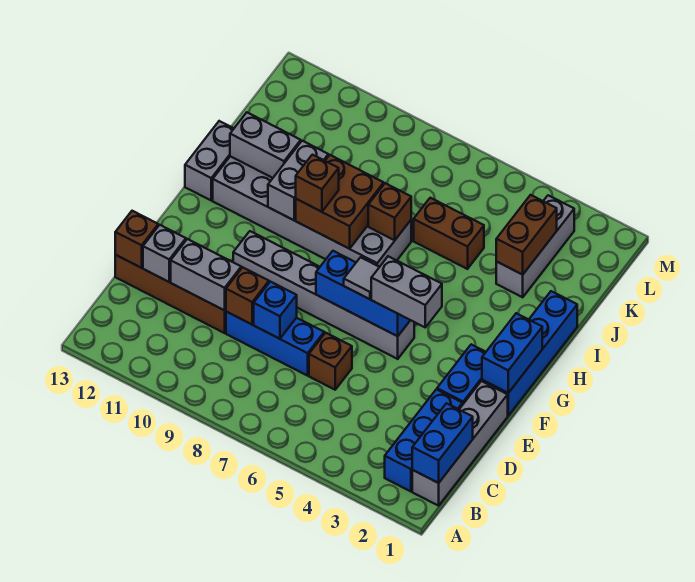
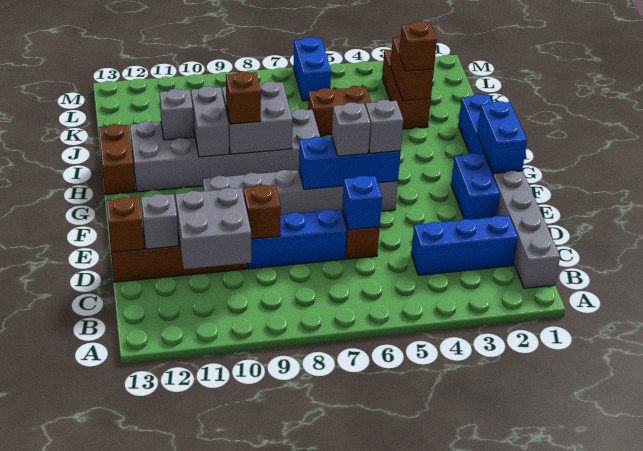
blue brick B1:C1 level 2 -> blue brick L6:M6 level 1
blue brick B2:D2 level 1 -> blue brick C2:C4 level 1
blue brick D8 level 2 -> blue brick D6 level 2
grey brick D10:D11 level 2 -> grey brick C10:D11 level 2
grey brick F4:F5 level 3 -> grey brick F5 level 3
grey tile F6 level 3 -> grey brick F6 level 3
brown brick H8:I9 level 2 -> grey brick H8:I9 level 2
grey brick H13:I13 level 1 -> brown brick H13:I13 level 1
brown brick I7 level 2 -> brown brick J3 level 3
grey brick I11:I12 level 2 -> grey brick I11 level 2
grey brick J3:L3 level 1 -> brown brick J3:L3 level 1

